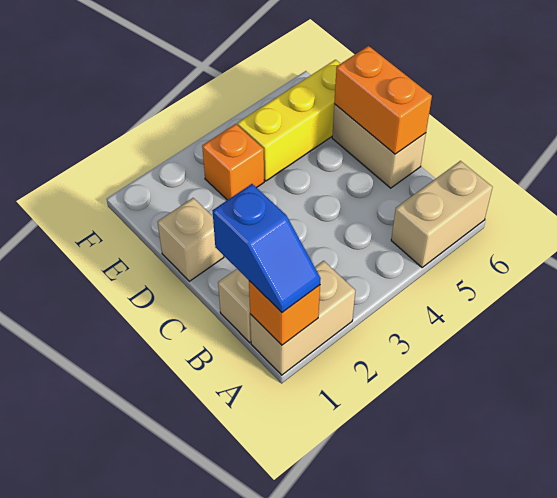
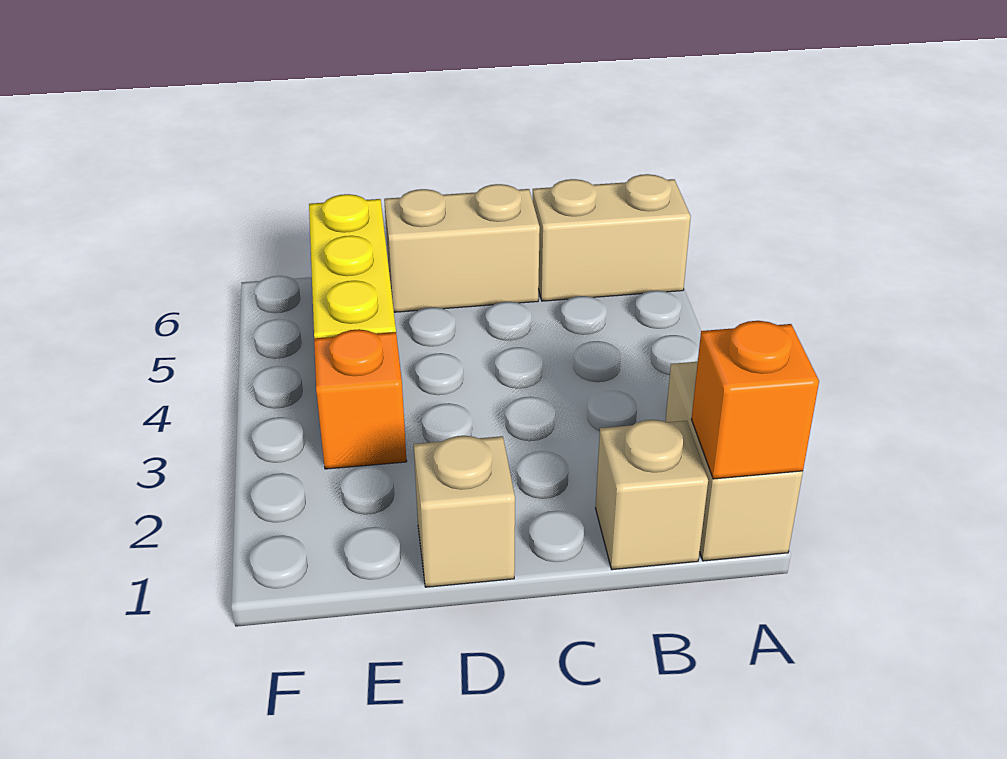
blue slope A1:B1 level 3 top B -> none
tan brick A5:A6 level 1 -> tan brick A6:B6 level 1
orange brick C6:D6 level 2 -> none

